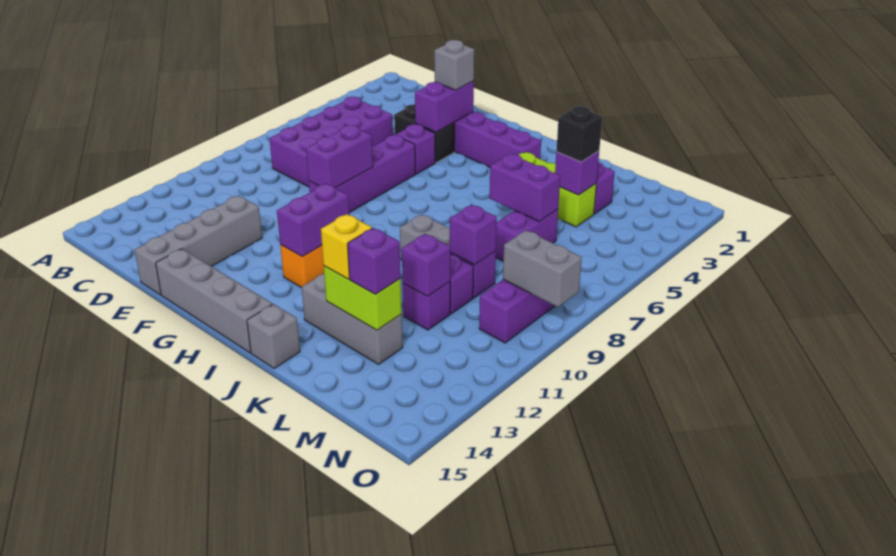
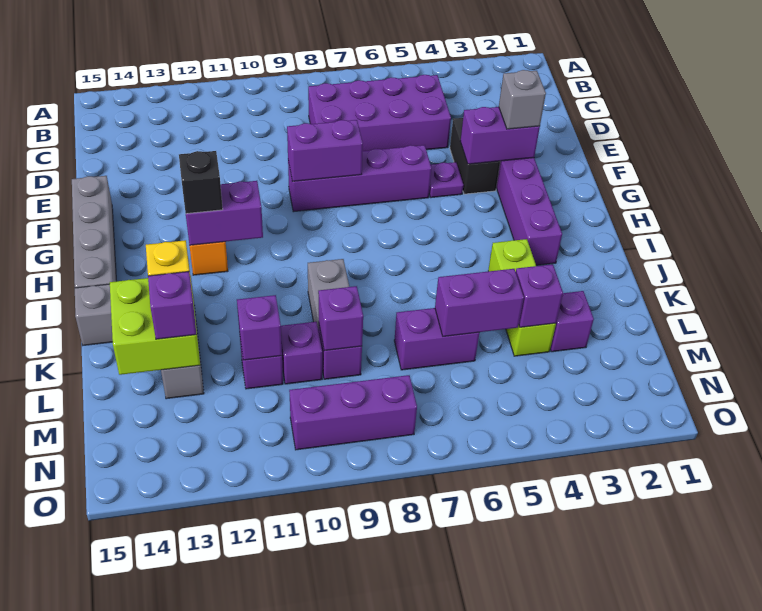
grey brick E12:E15 level 1 -> none
purple brick F5 level 1 -> purple plate F5 level 1
purple brick K6:L6 level 2 -> purple brick L5:L6 level 2
lime brick K13:L13 level 2 -> lime brick K13:L14 level 2
black brick L4 level 3 -> black brick H12 level 3
grey brick N9:O9 level 2 -> none

